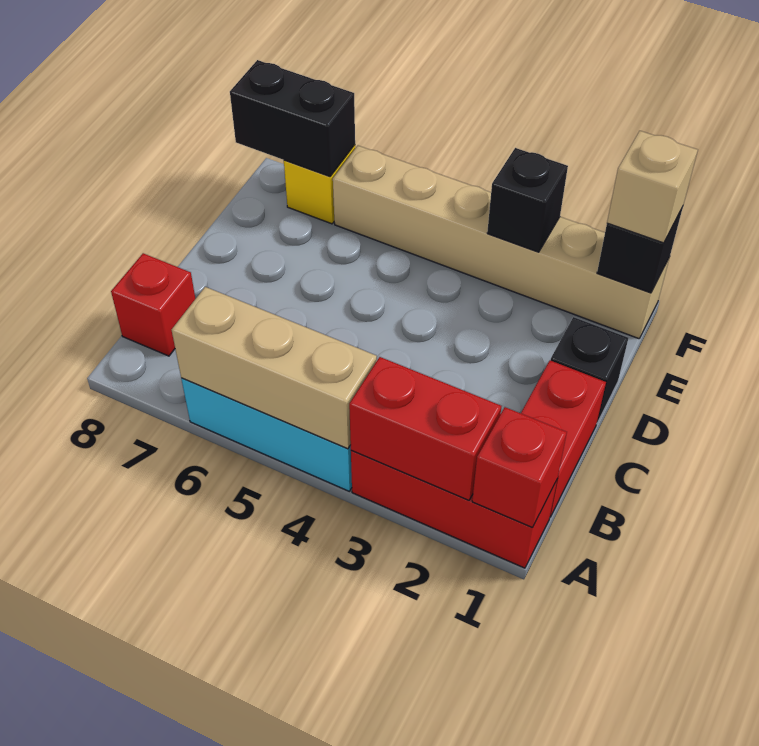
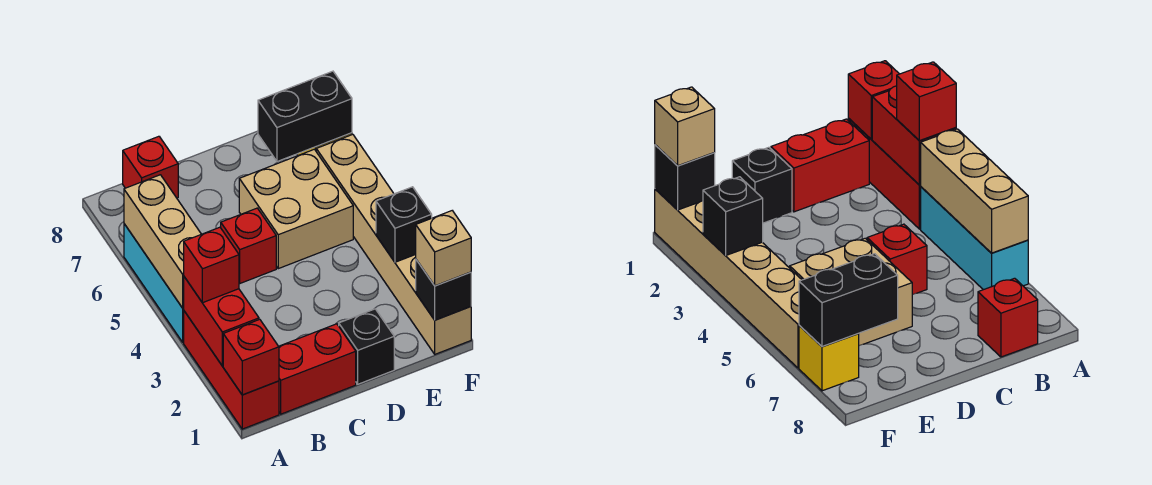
none -> red brick A3 level 3
none -> red brick C5 level 1
none -> tan brick D5:E6 level 1
black brick F7:F8 level 2 -> black brick E7:F7 level 2

